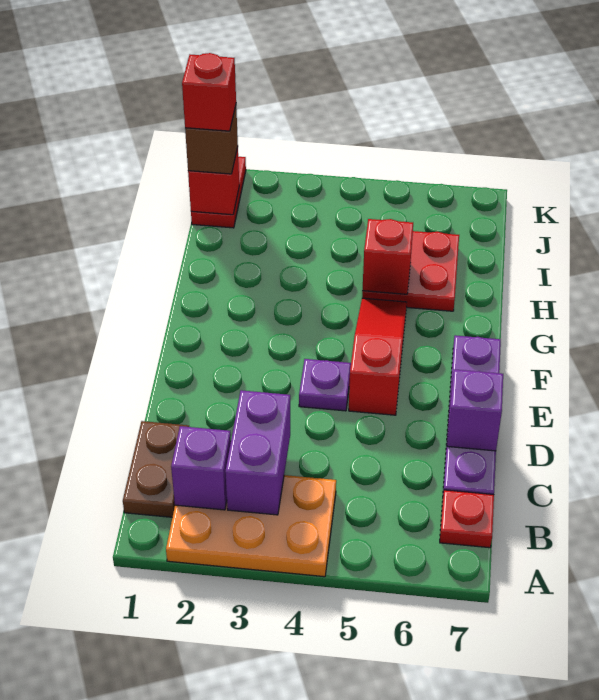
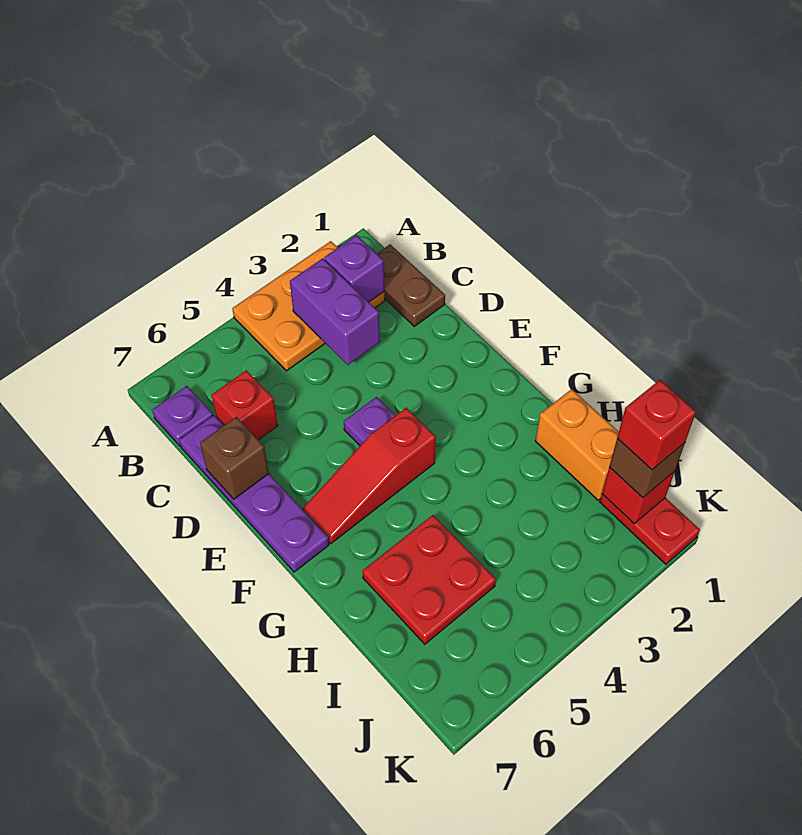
red plate B7 level 1 -> purple plate B7 level 1
purple brick D7 level 2 -> brown brick D7 level 2
red slope E5:G5 level 1 top E -> red slope F4:F6 level 1 top 4
none -> orange brick H1:I1 level 1
red brick H5 level 2 -> red brick C6 level 1

